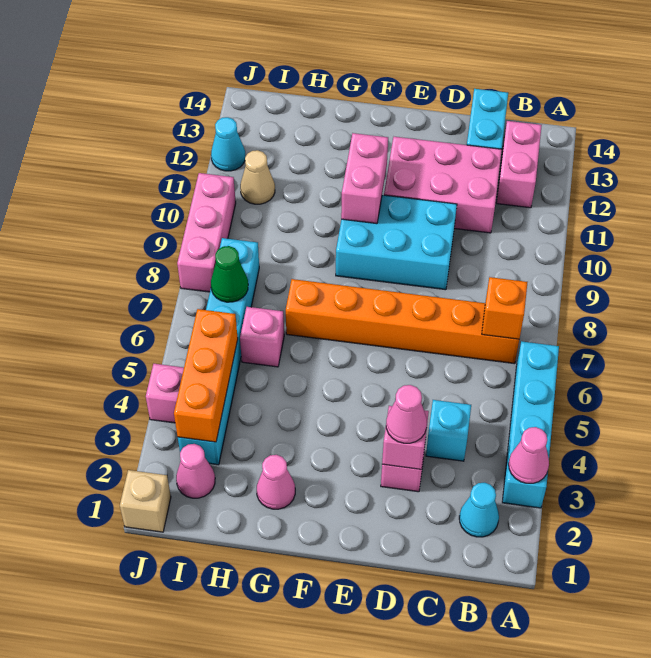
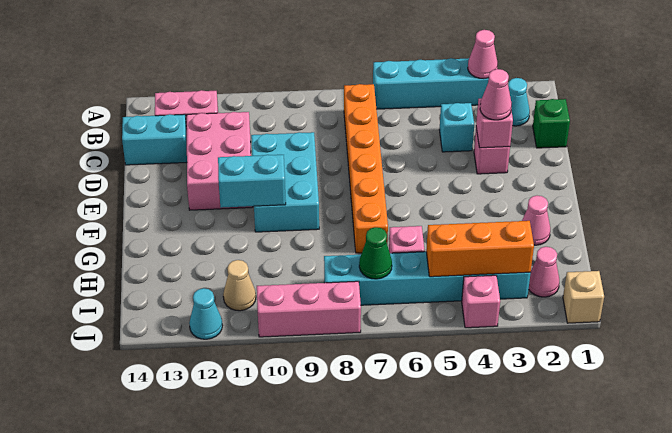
orange brick B7 level 2 -> none
none -> green brick C1 level 1
pink brick F10:F11 level 2 -> cyan brick F10:F11 level 2

